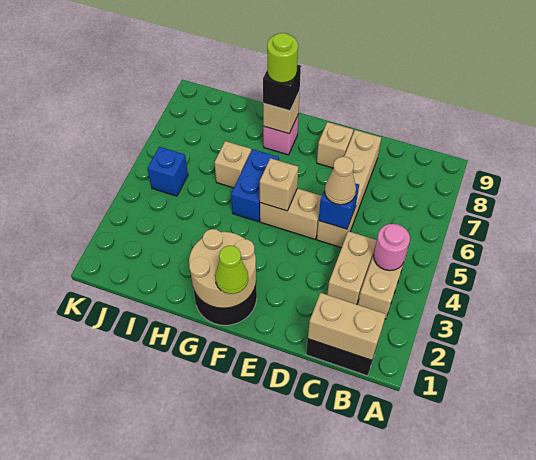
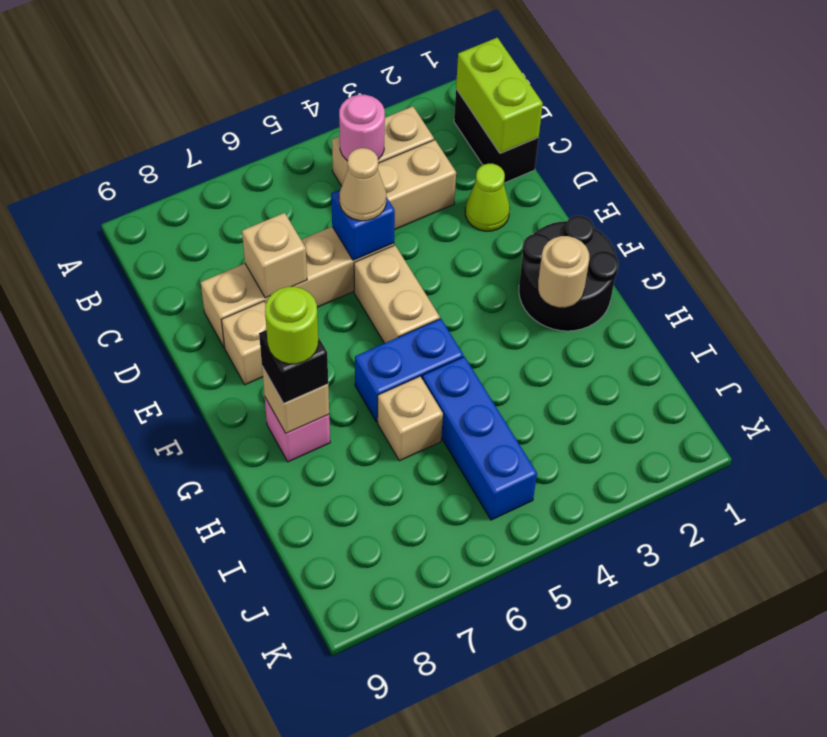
tan brick B1:C1 level 2 -> lime brick B1:C1 level 2
tan round brick F1:G2 level 2 -> tan round brick G2 level 2
lime cone F1 level 3 -> lime cone D2 level 1
tan brick F5 level 2 -> tan brick D7 level 2
blue brick J5 level 1 -> blue brick H5:J5 level 1

